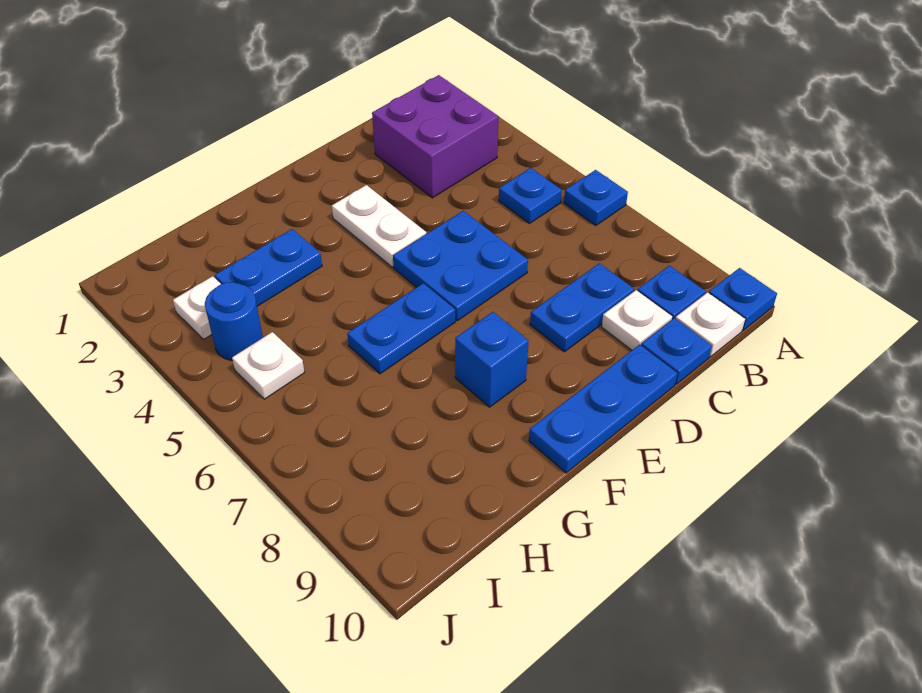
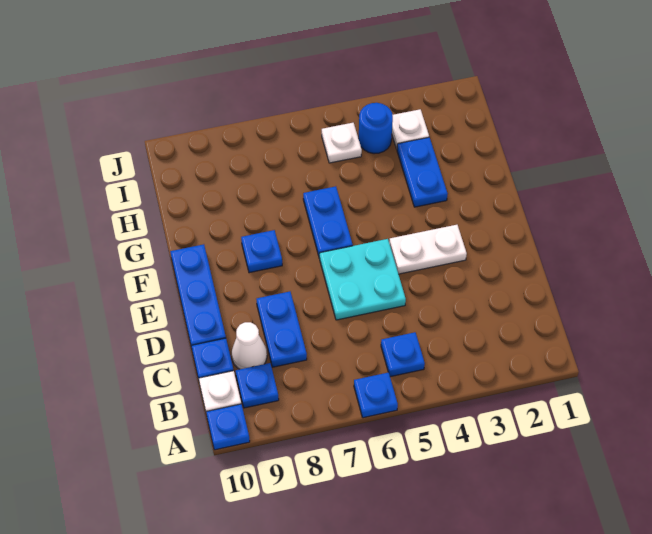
purple brick B2:C3 level 1 -> none
white plate C9 level 1 -> white cone C9 level 1
blue plate D5:E6 level 1 -> cyan plate D5:E6 level 1
blue brick F8 level 1 -> blue plate F8 level 1

